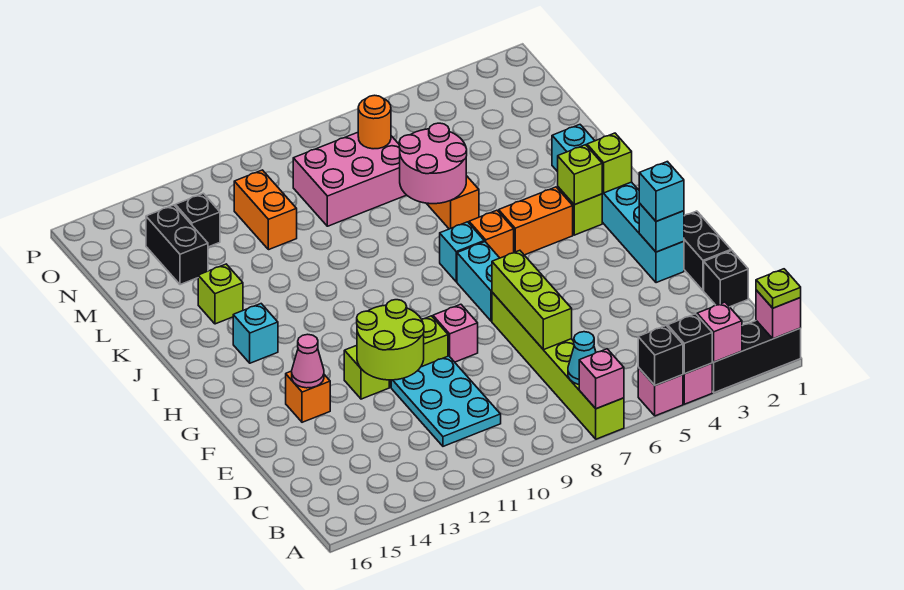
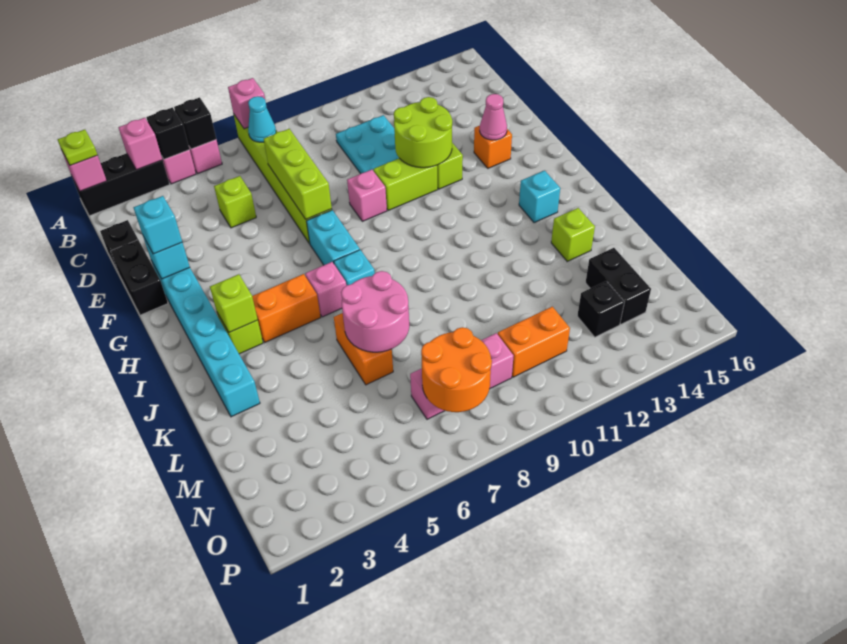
lime brick I2 level 2 -> lime brick D5 level 1
orange brick I6 level 1 -> pink brick I6 level 1
pink brick M7:N9 level 1 -> pink brick N7:N9 level 1
orange brick M11:N11 level 1 -> orange brick N10:N11 level 1
orange round brick N7 level 2 -> orange round brick N7:O8 level 2

